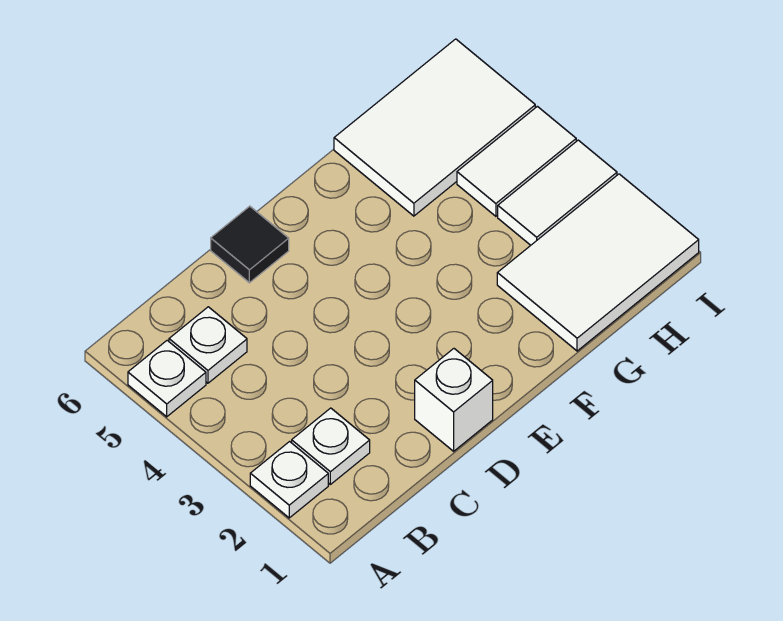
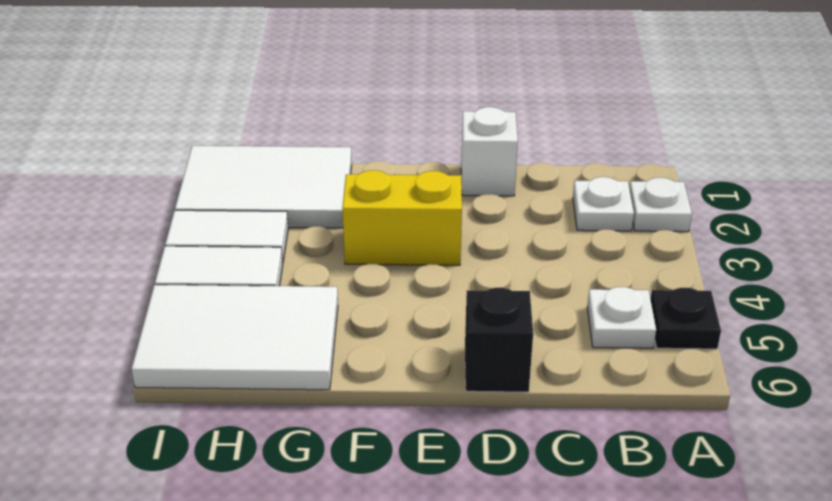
white plate A5 level 1 -> black plate A5 level 1
black tile D6 level 1 -> black brick D6 level 1
none -> yellow brick E3:F3 level 1

